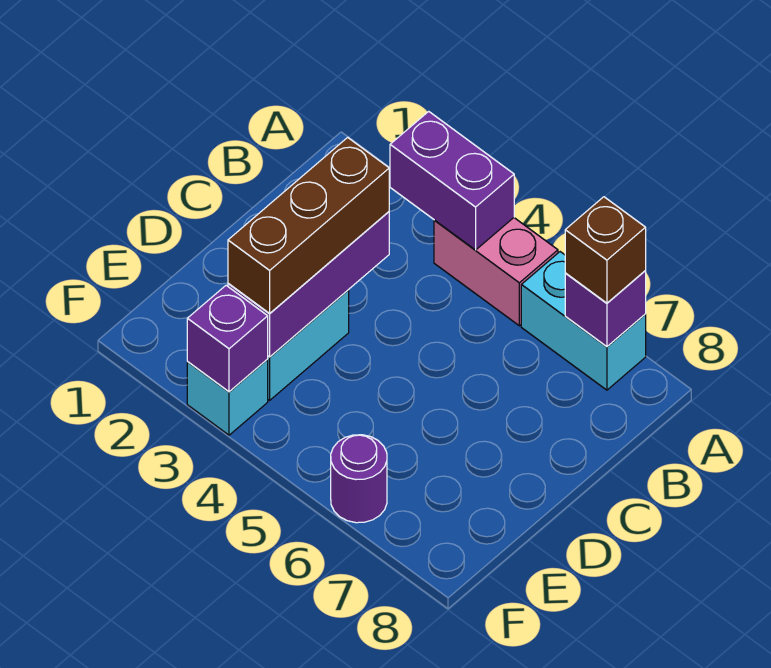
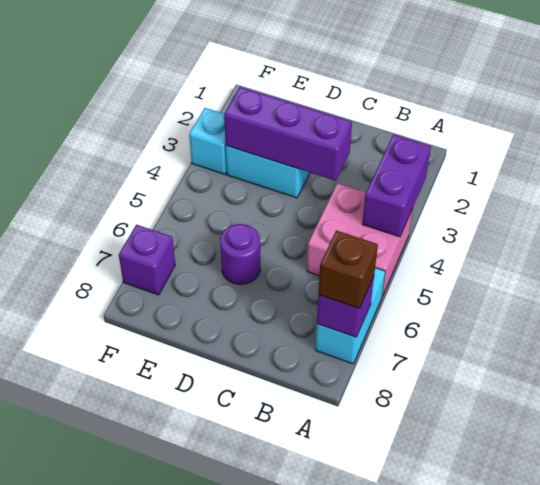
pink brick A4:A5 level 1 -> pink brick A4:B5 level 1
brown brick C3:E3 level 3 -> none
purple brick F3 level 2 -> purple brick F7 level 1
purple round brick F6 level 1 -> purple round brick D6 level 1

